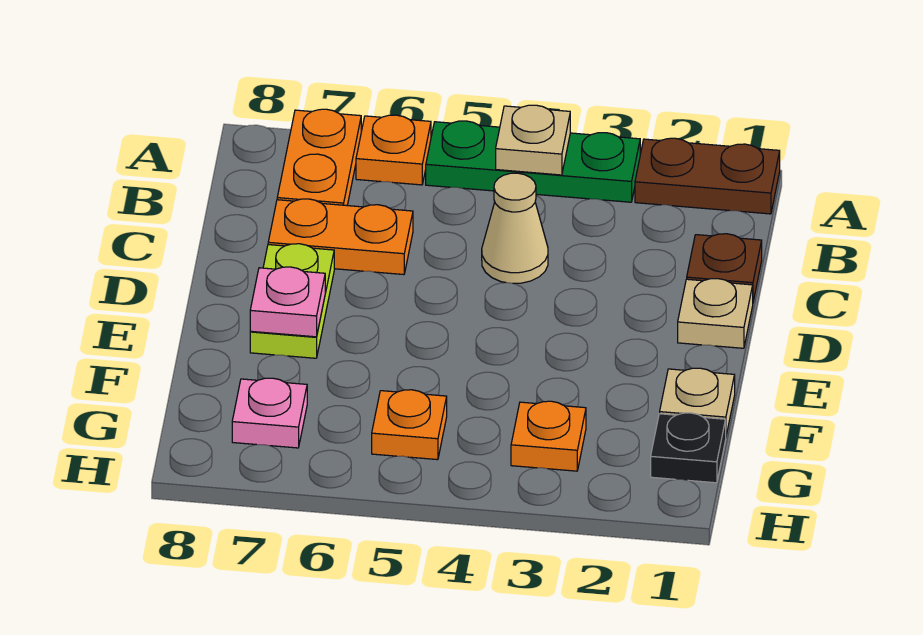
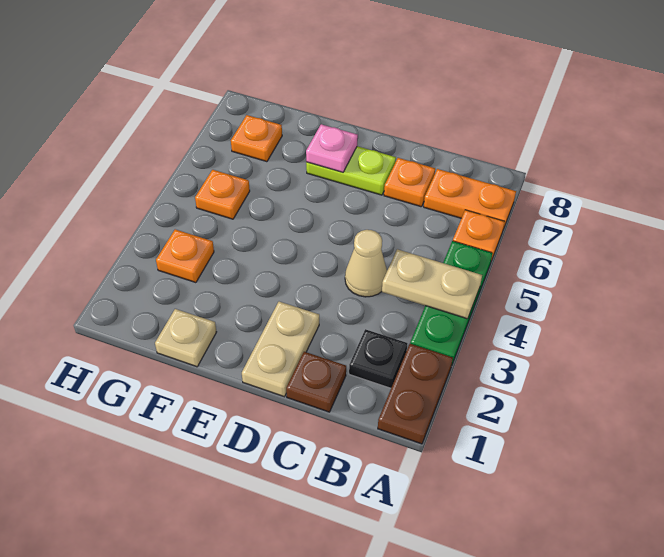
tan plate A4 level 2 -> tan plate A4:B4 level 2
orange plate C6:C7 level 1 -> orange plate C7 level 1
tan plate D1 level 1 -> tan plate D1:D2 level 1
black plate G1 level 1 -> black plate B2 level 1
pink plate G7 level 1 -> orange plate G7 level 1

